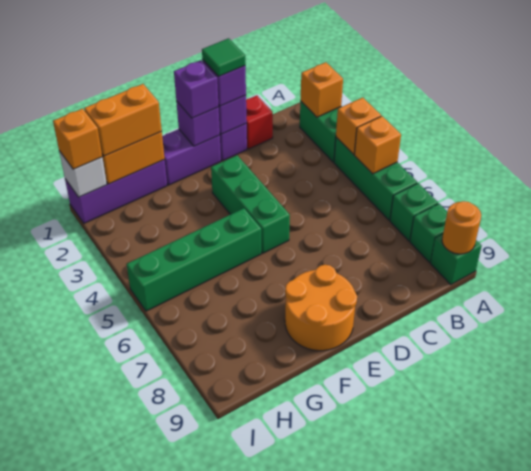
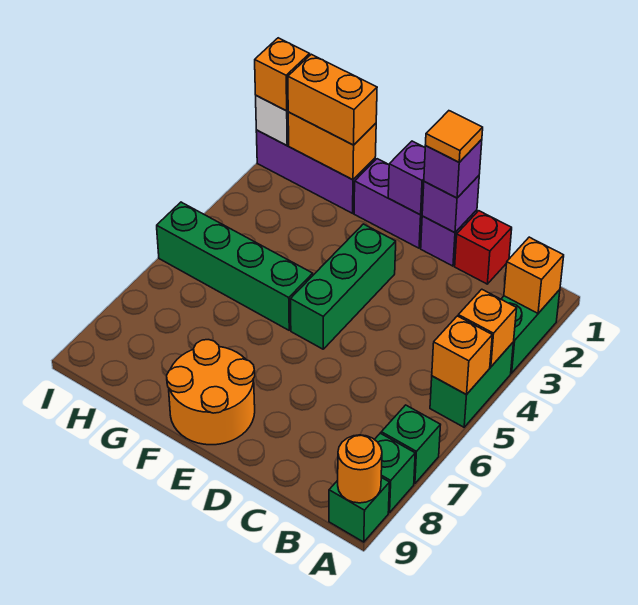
green brick A4:A6 level 1 -> green brick A4:A5 level 1
green tile D1 level 4 -> orange tile D1 level 4
purple brick E1 level 3 -> none

